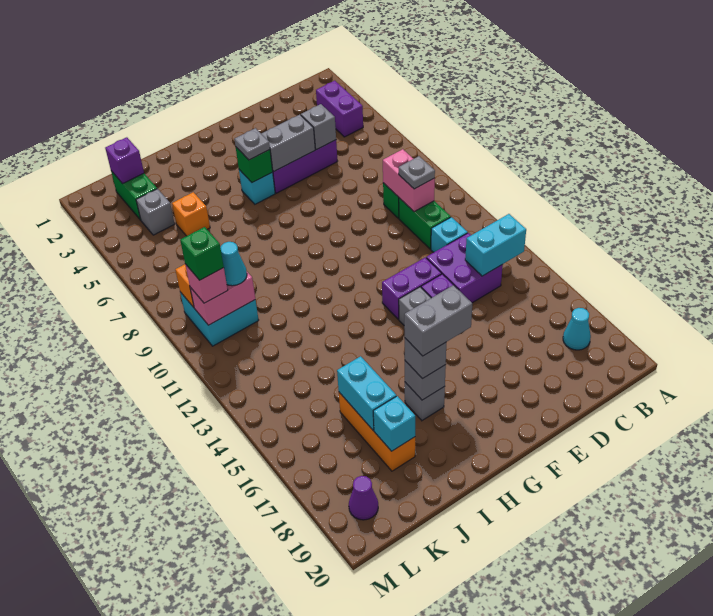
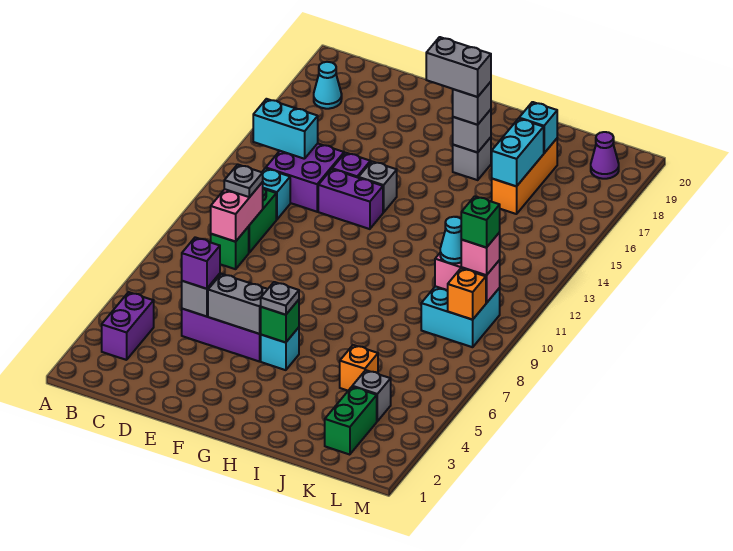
purple brick K2 level 2 -> purple brick D5 level 3

